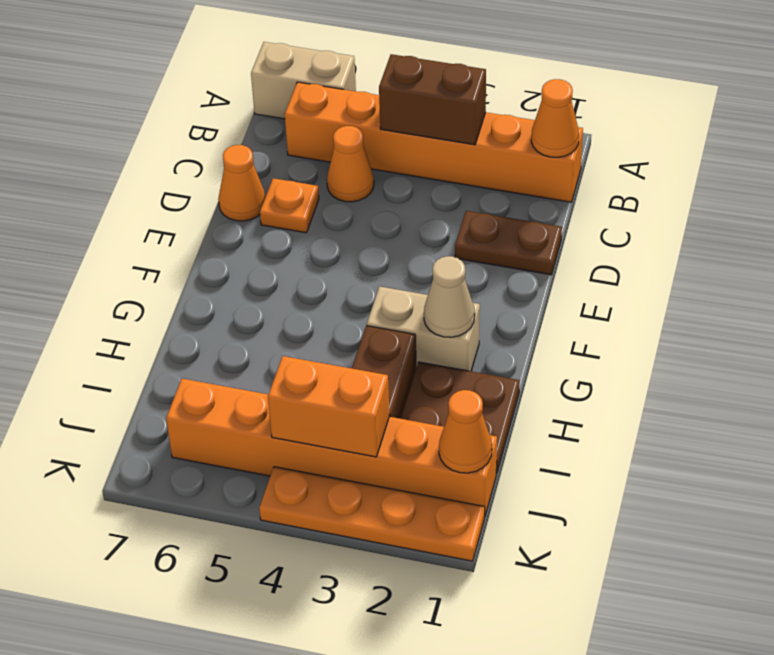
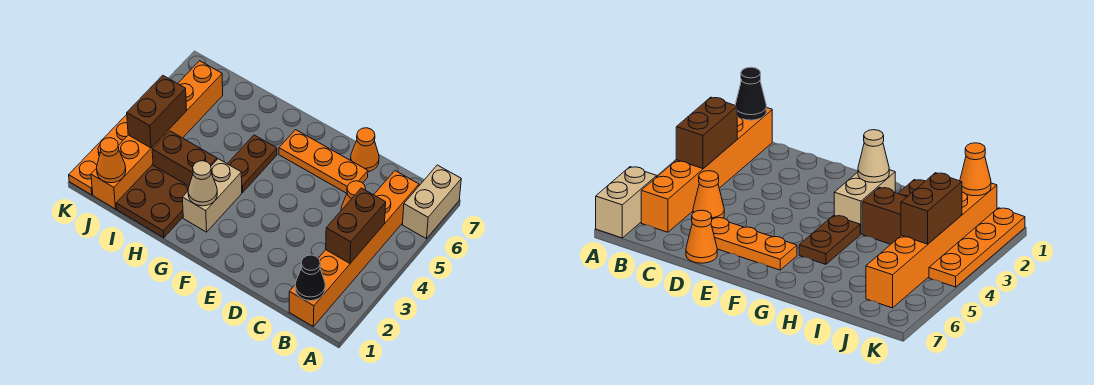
orange cone B1 level 2 -> black cone B1 level 2
brown plate D1:D2 level 1 -> brown plate G4:G5 level 1
orange plate D6 level 1 -> orange plate D6:F6 level 1
orange brick J3:J4 level 2 -> brown brick J3:J4 level 2

